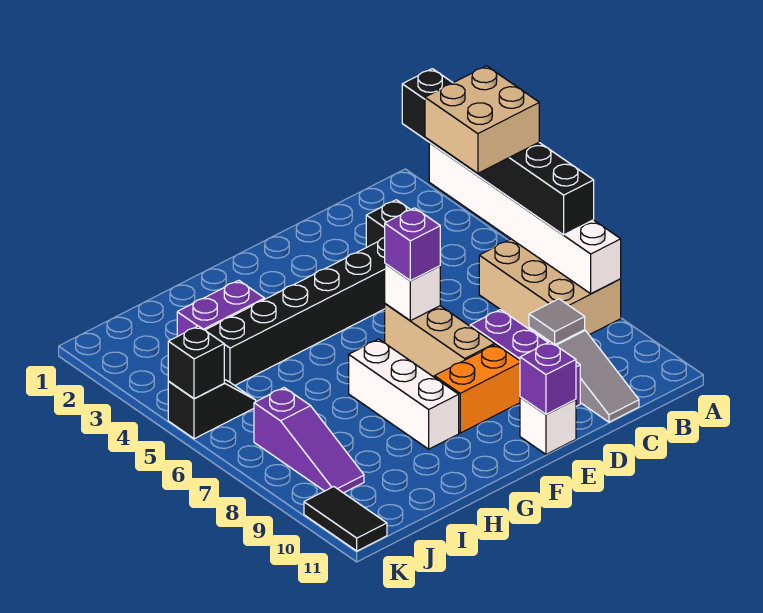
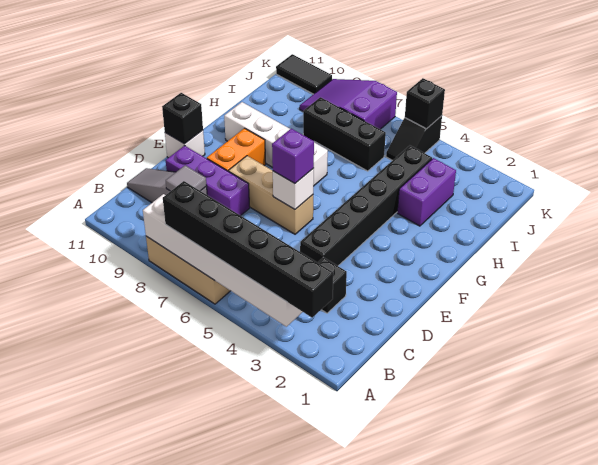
tan brick A4:B5 level 4 -> none
purple brick E11 level 2 -> black brick E11 level 2
white brick G7:G9 level 1 -> white brick G7:G10 level 1
none -> black brick I6:I8 level 1
purple slope J7:J9 level 1 top 7 -> purple slope J7:K9 level 1 top 7

